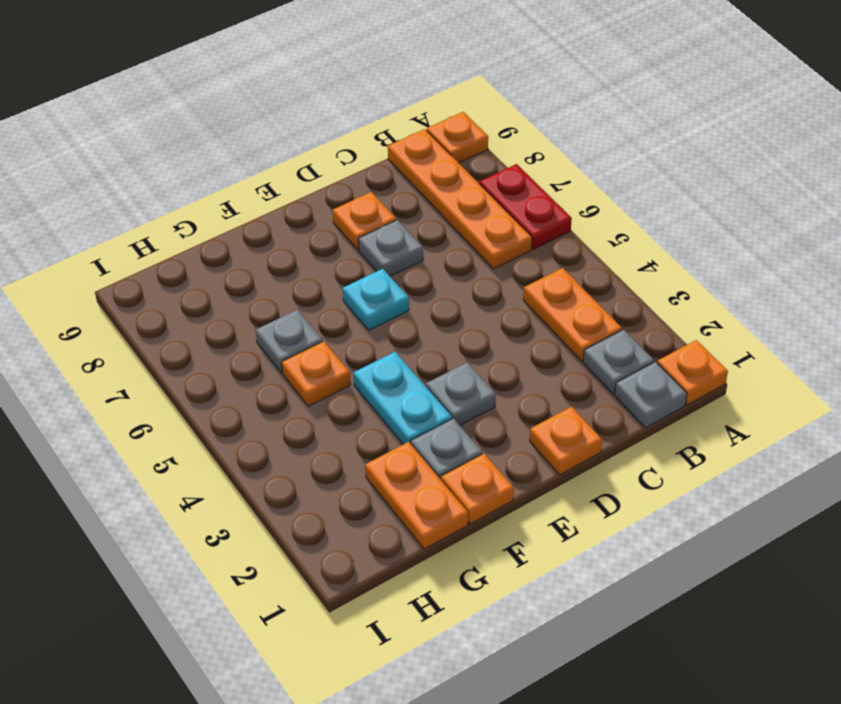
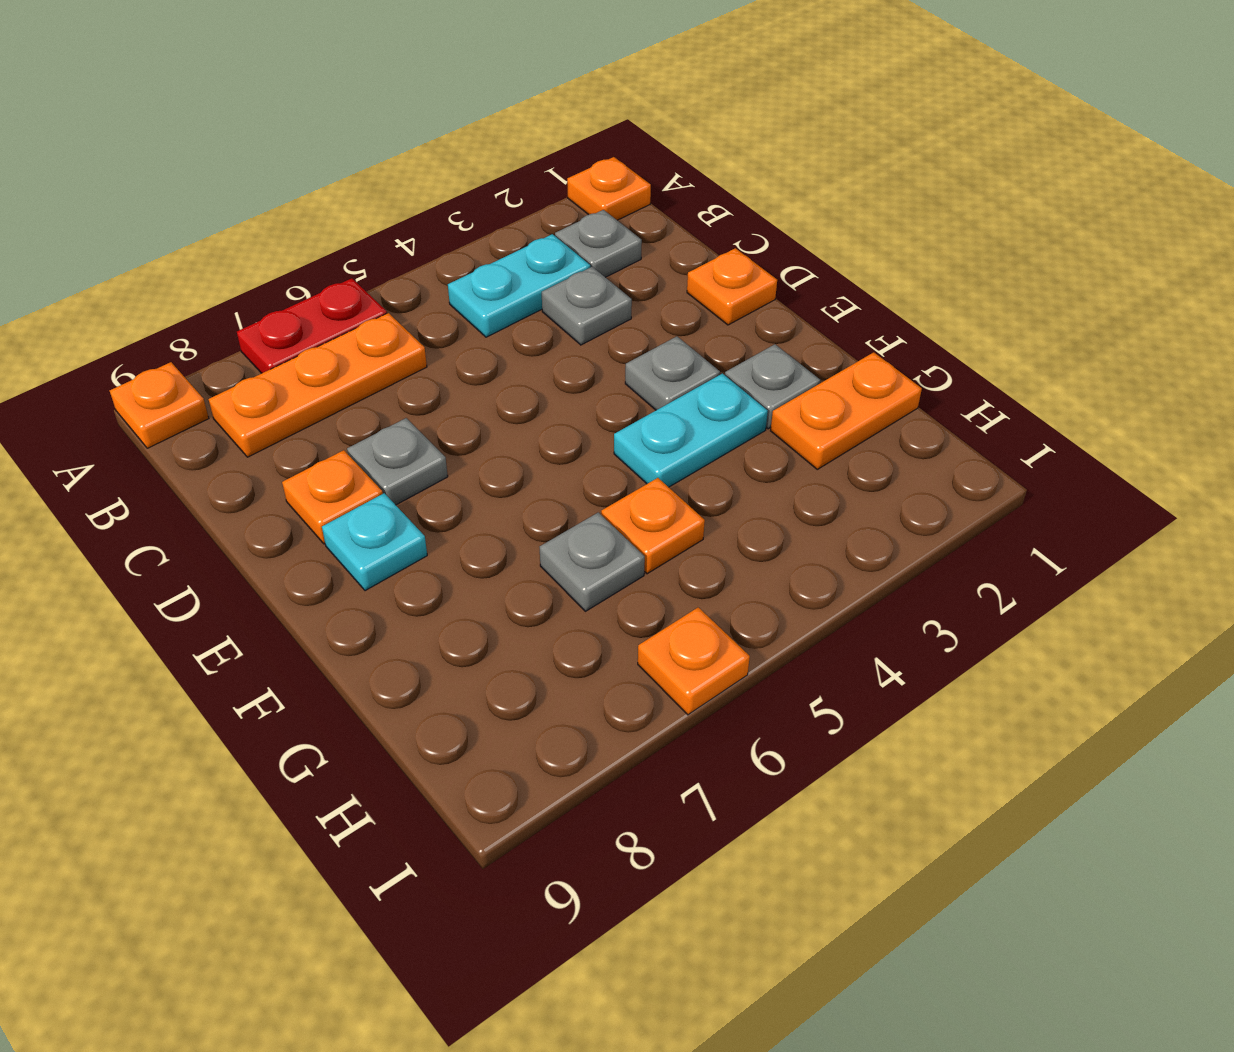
grey plate B1 level 1 -> grey plate C3 level 1
orange plate B3:B4 level 1 -> cyan plate B3:B4 level 1
orange plate B6:B9 level 1 -> orange plate B6:B8 level 1
cyan plate E6 level 1 -> cyan plate E8 level 1
orange plate F1 level 1 -> orange plate I6 level 1

